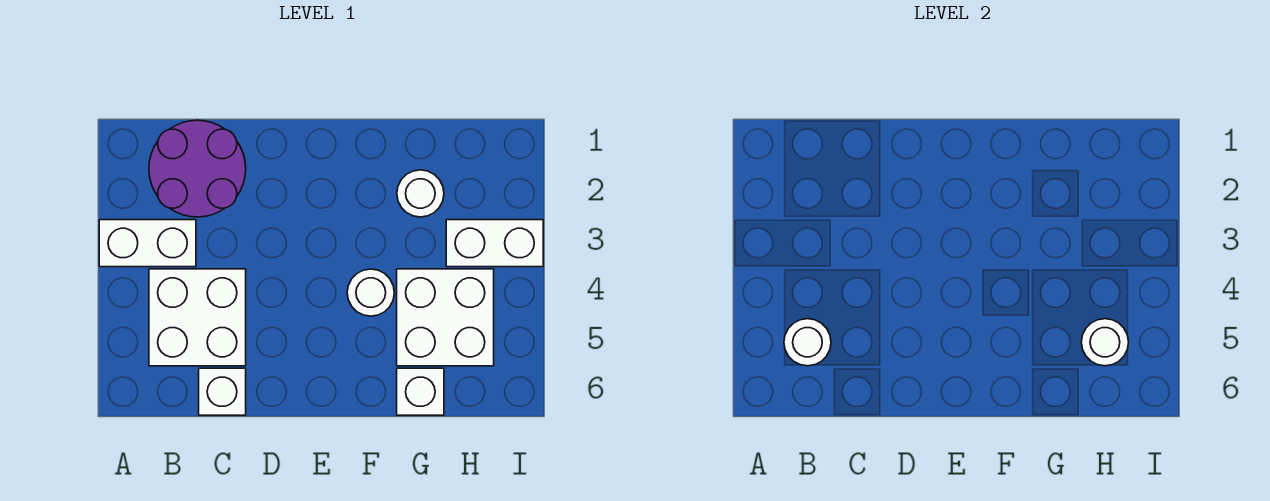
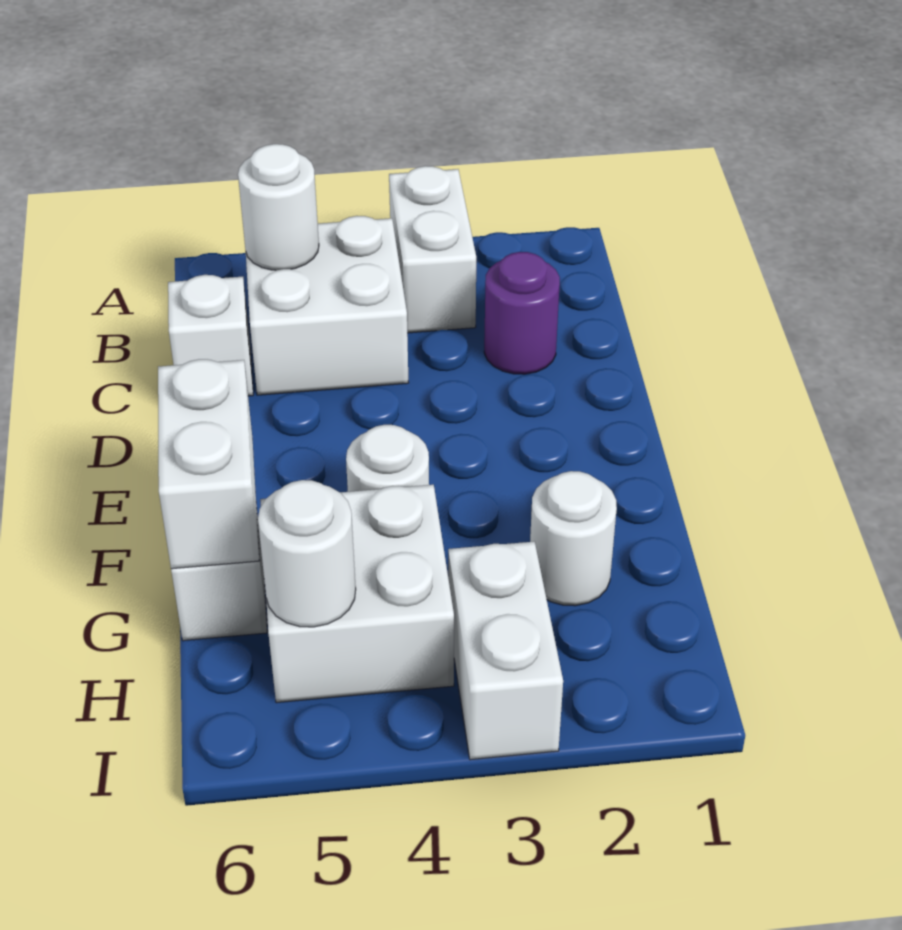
purple round brick B1:C2 level 1 -> purple round brick C2 level 1
none -> white brick F6:G6 level 2

